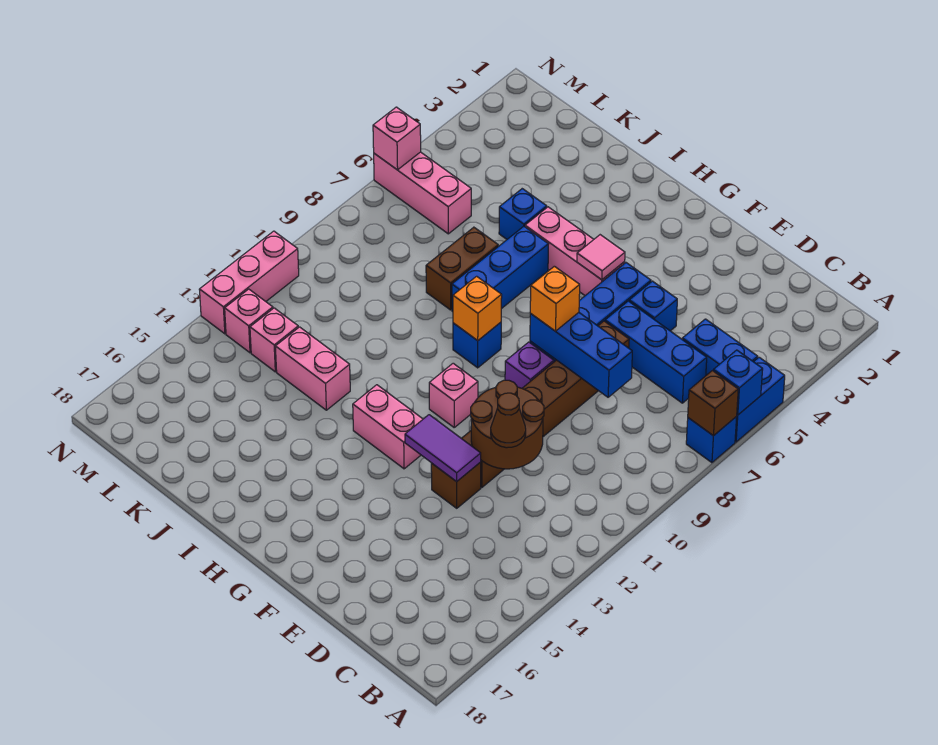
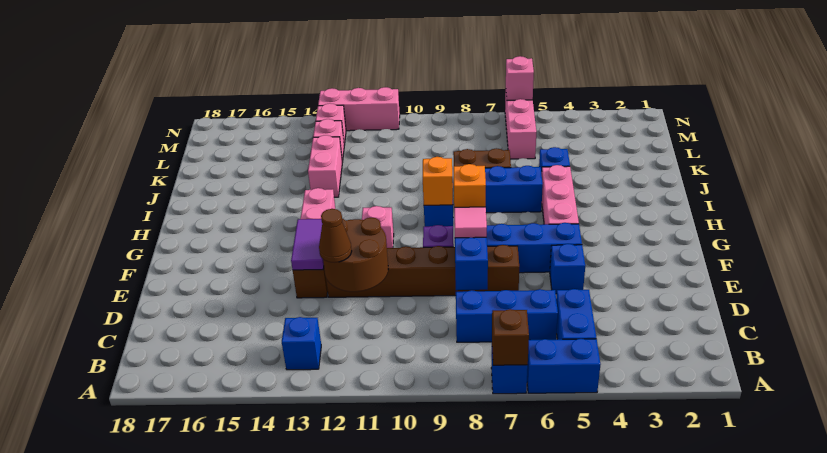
blue brick A6 level 2 -> blue brick B13 level 1
blue brick C6:E6 level 1 -> blue brick C6:C8 level 1
pink tile G5 level 2 -> pink tile E8 level 3

